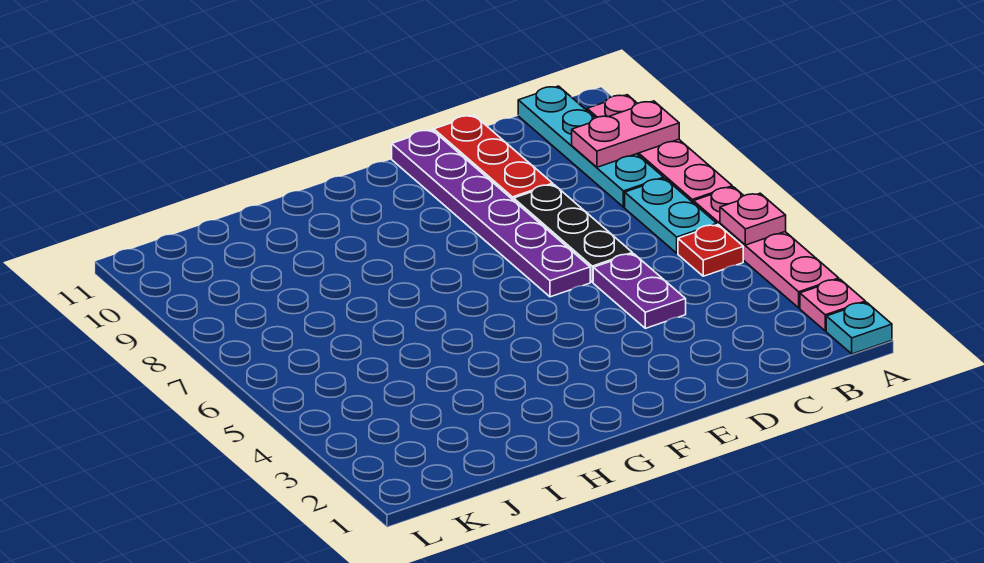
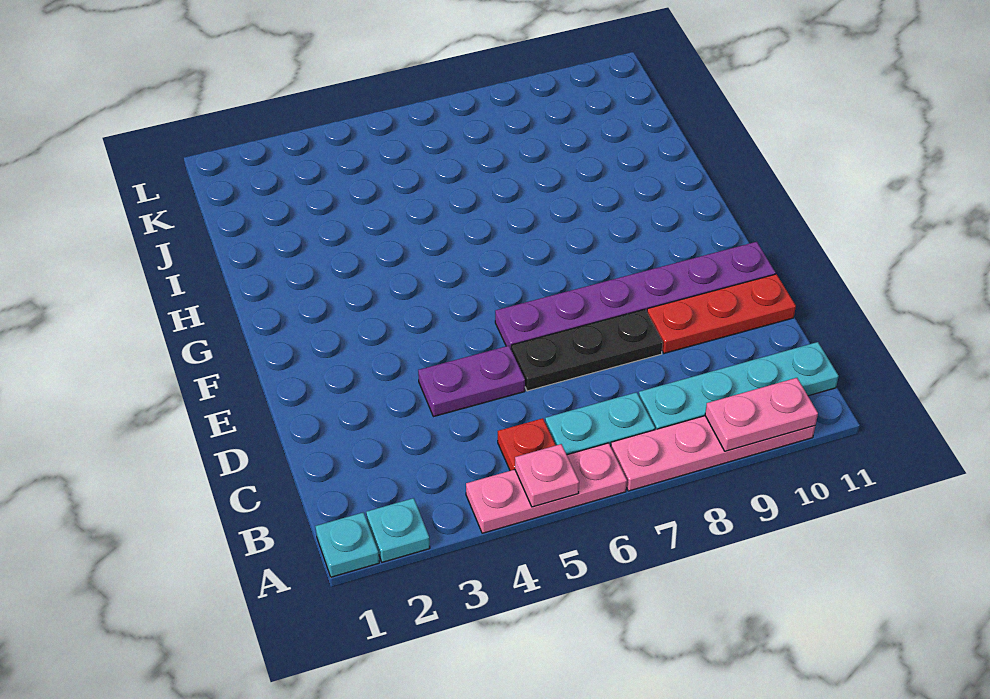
pink plate A2 level 1 -> cyan plate A2 level 1
pink plate A3:A6 level 1 -> pink plate A4:A6 level 1
pink plate A9:B9 level 2 -> pink plate A9:A10 level 2

